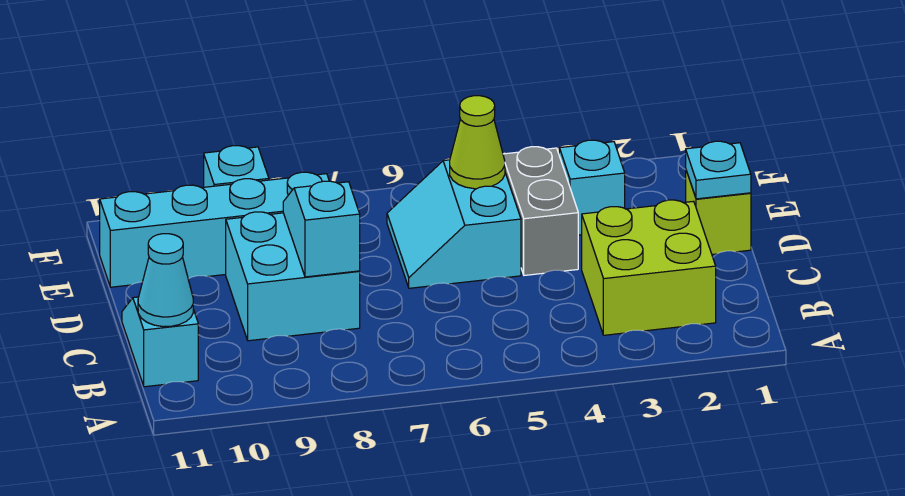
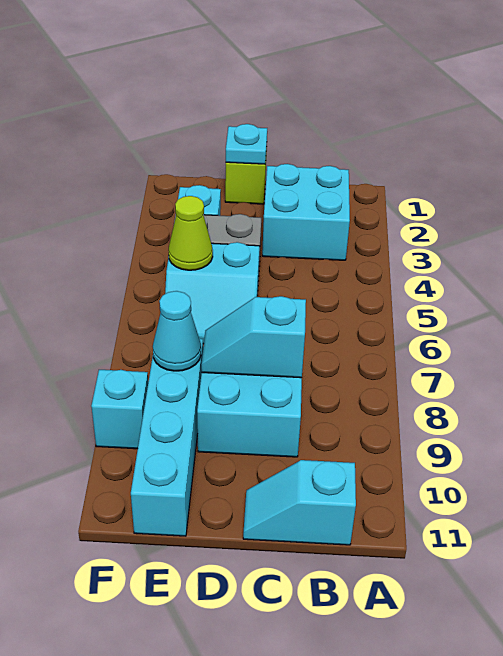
lime brick B2:C3 level 1 -> cyan brick B2:C3 level 1
cyan cone B11 level 2 -> cyan cone E8 level 2

